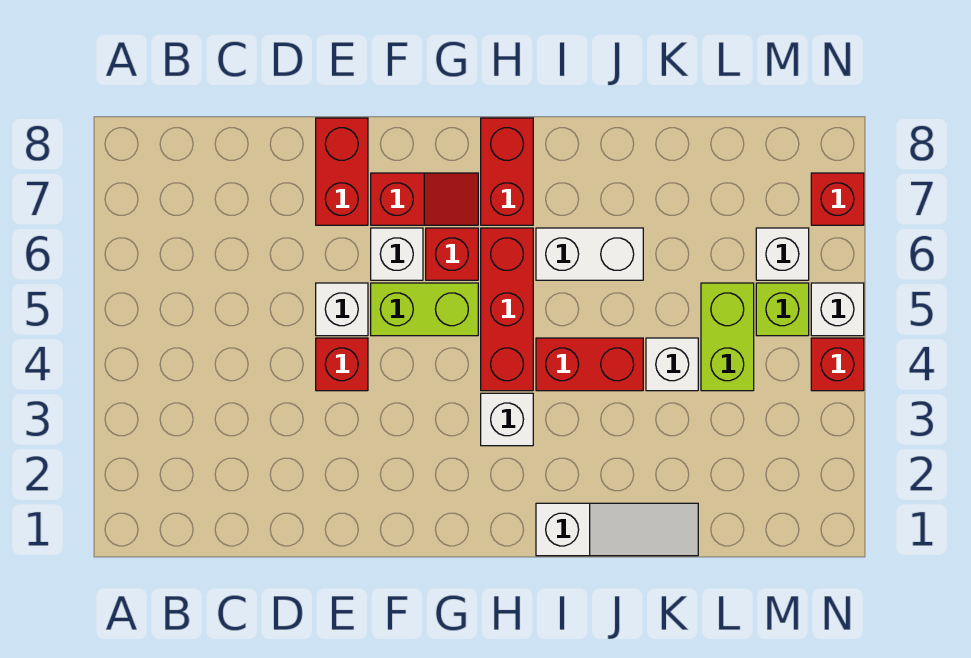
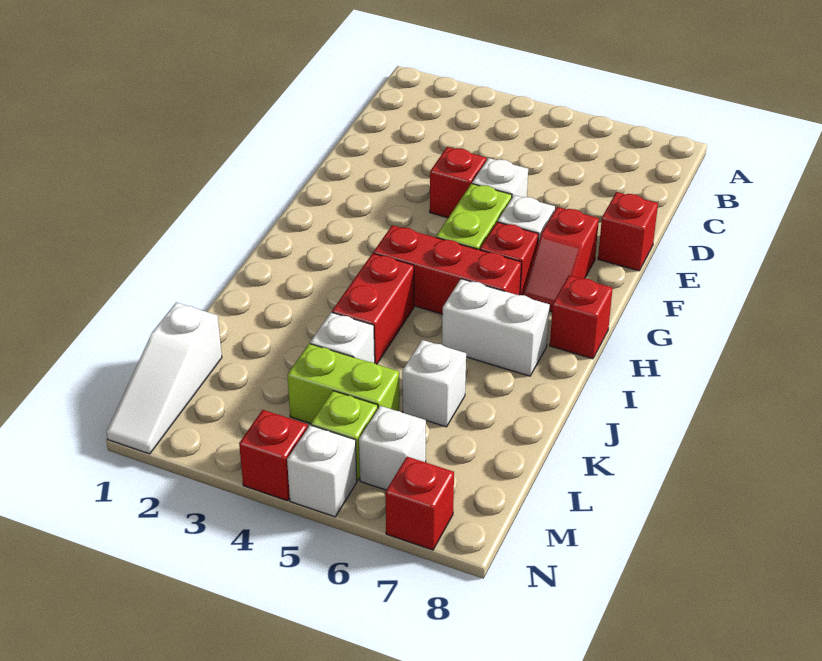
red brick E7:E8 level 1 -> red brick E8 level 1
white brick H3 level 1 -> white brick K6 level 1
red brick H7:H8 level 1 -> red brick H8 level 1
white slope I1:K1 level 1 top I -> white slope L1:N1 level 1 top L
white brick I6:J6 level 1 -> white brick I6:I7 level 1

